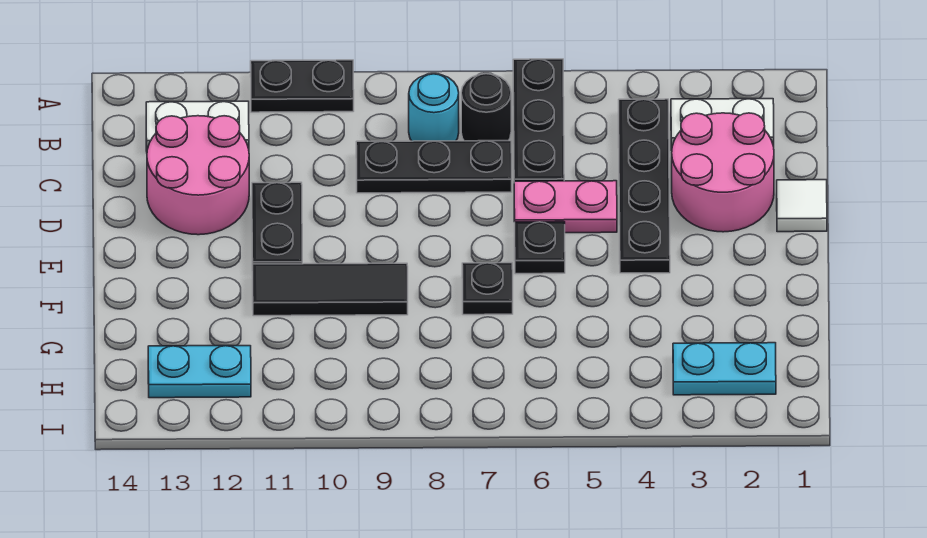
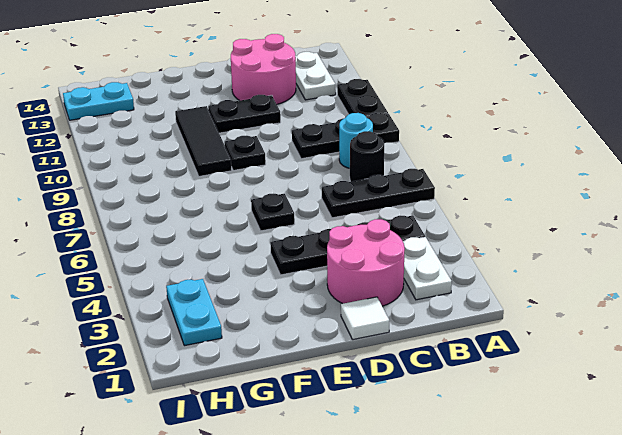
black plate C7:C9 level 1 -> black plate A9:C9 level 1
pink plate D5:D6 level 1 -> none
black plate F7 level 1 -> black plate E9 level 1
cyan plate H12:H13 level 1 -> cyan plate H13:I13 level 1

